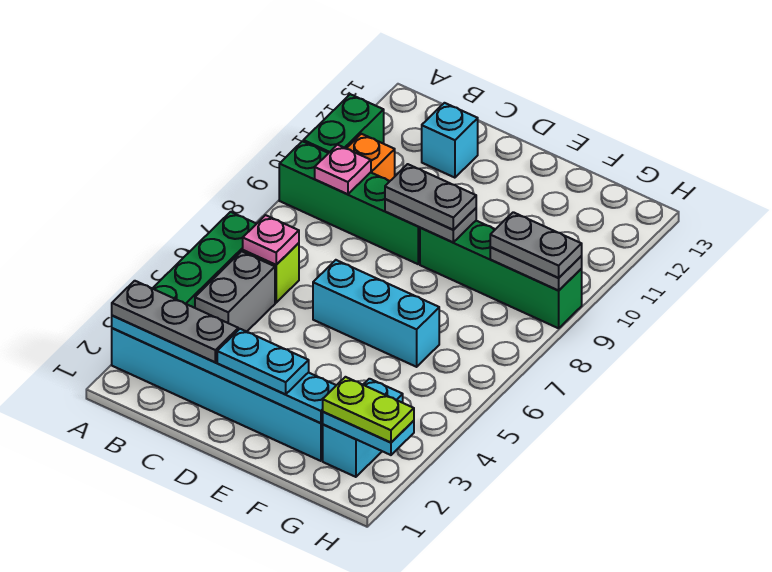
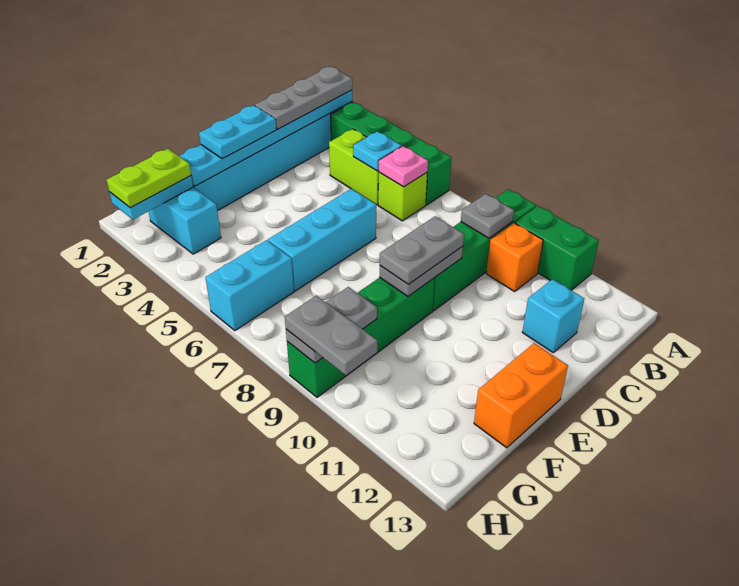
grey brick B4:B5 level 1 -> lime brick B4:B5 level 1
none -> cyan plate B5 level 2
pink plate B9 level 2 -> grey plate B9 level 2
none -> orange brick E13:F13 level 1
none -> cyan brick G6:H6 level 1
grey plate G9:H9 level 3 -> grey plate H9:H10 level 3

